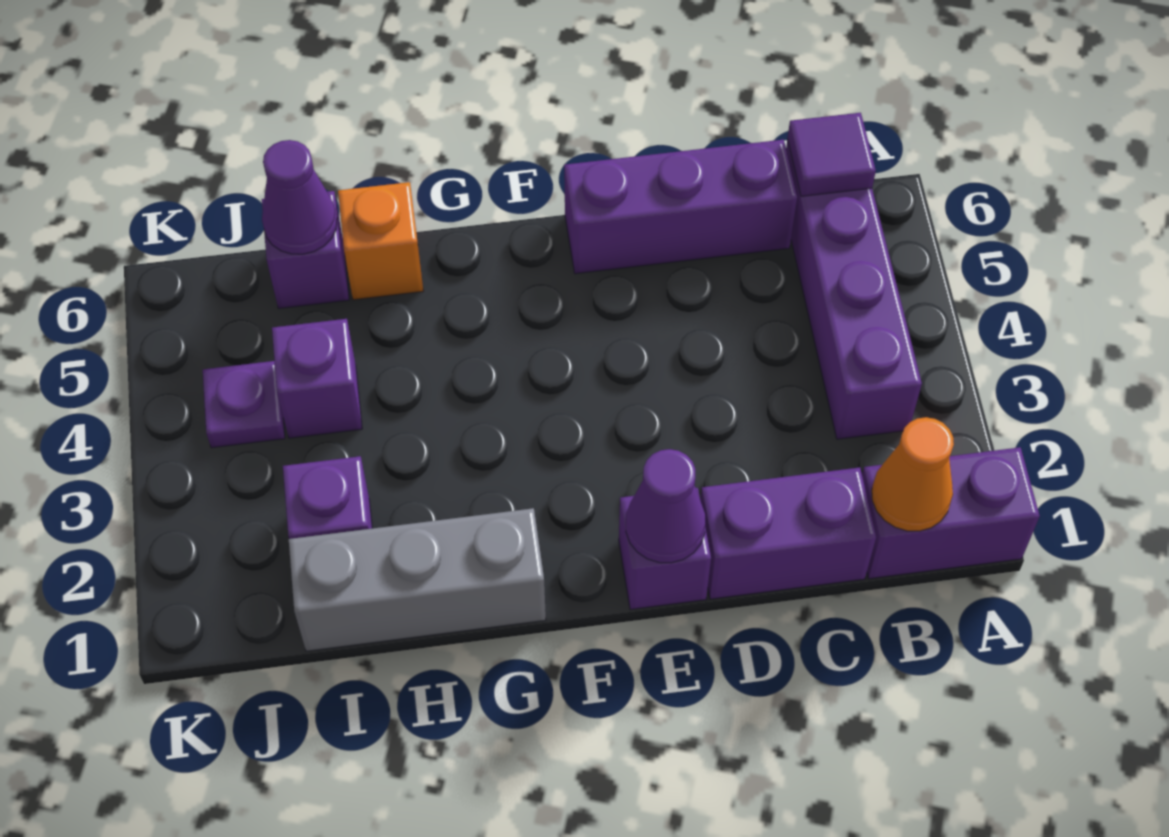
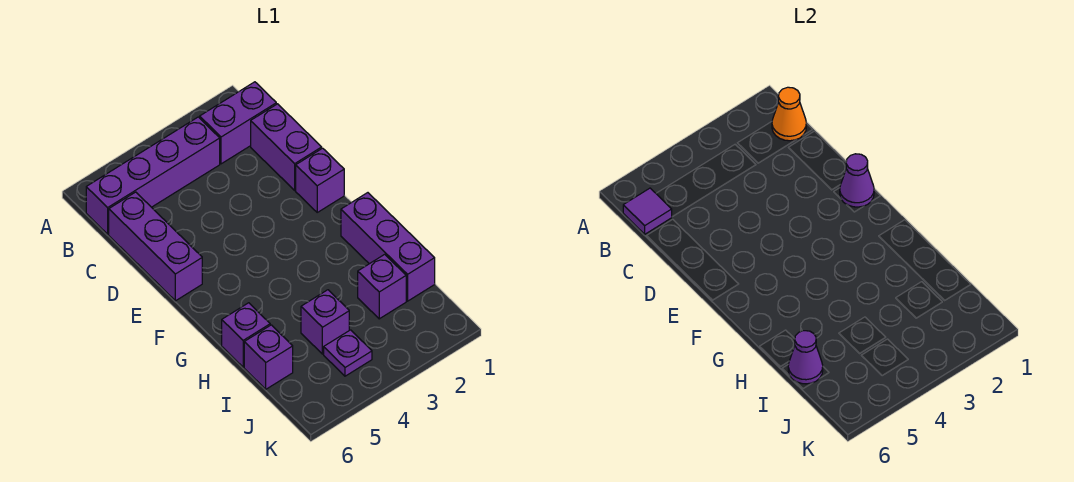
purple brick A1:B1 level 1 -> purple brick B1:B2 level 1
grey brick G1:I1 level 1 -> purple brick G1:I1 level 1
orange brick H6 level 1 -> purple brick H6 level 1

